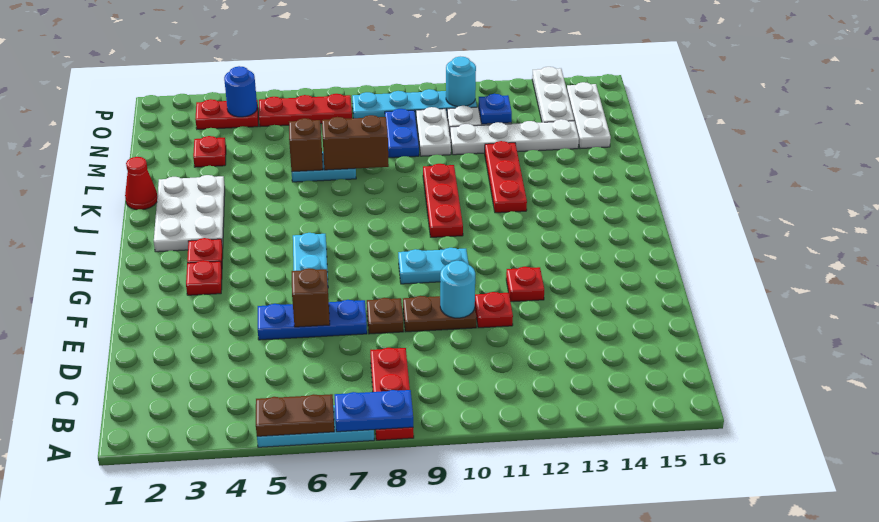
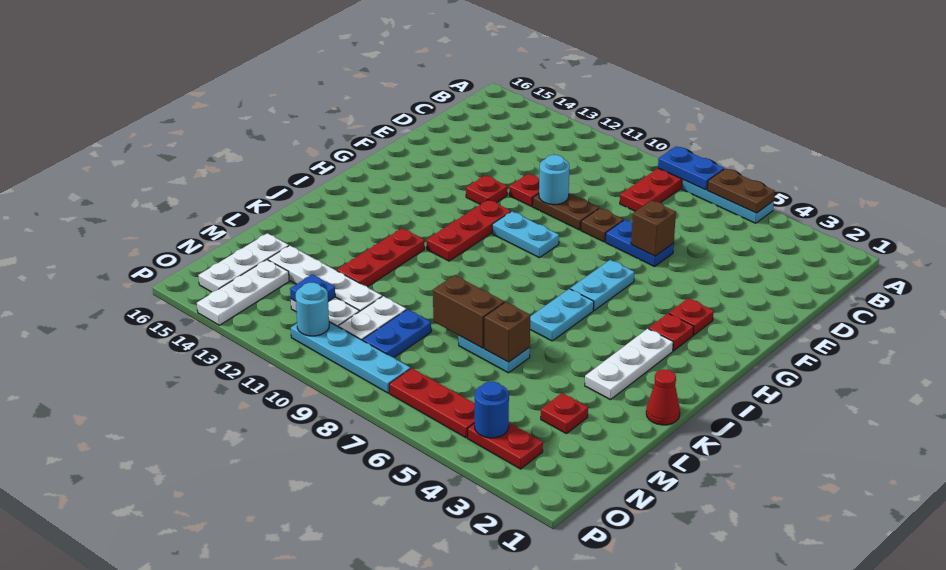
blue plate E5:E7 level 1 -> blue plate E6:E7 level 1
white plate I2:K3 level 1 -> white plate I3:K3 level 1
none -> cyan plate I6:J6 level 1
red plate I10:K10 level 1 -> red plate G11:I11 level 1

